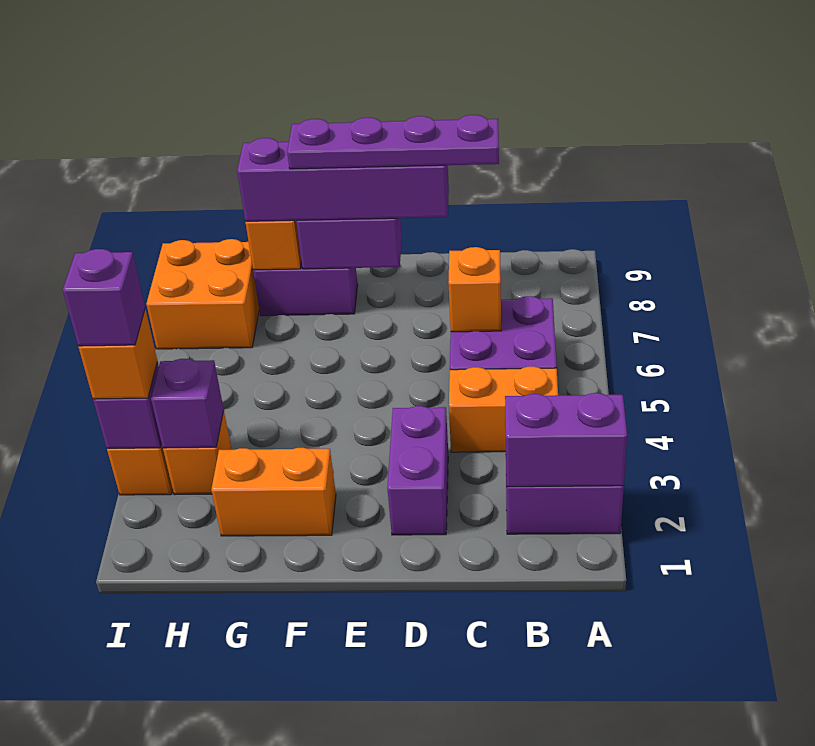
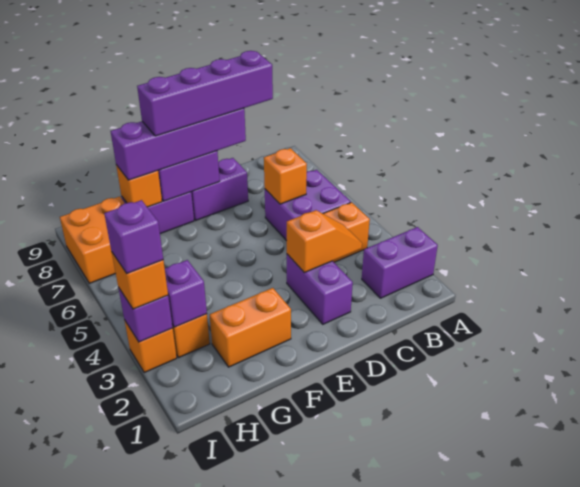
purple brick A2:B2 level 2 -> purple brick D8:E8 level 1
none -> orange slope C3:D3 level 2 top D
purple plate C8:F8 level 4 -> purple brick C8:F8 level 4

